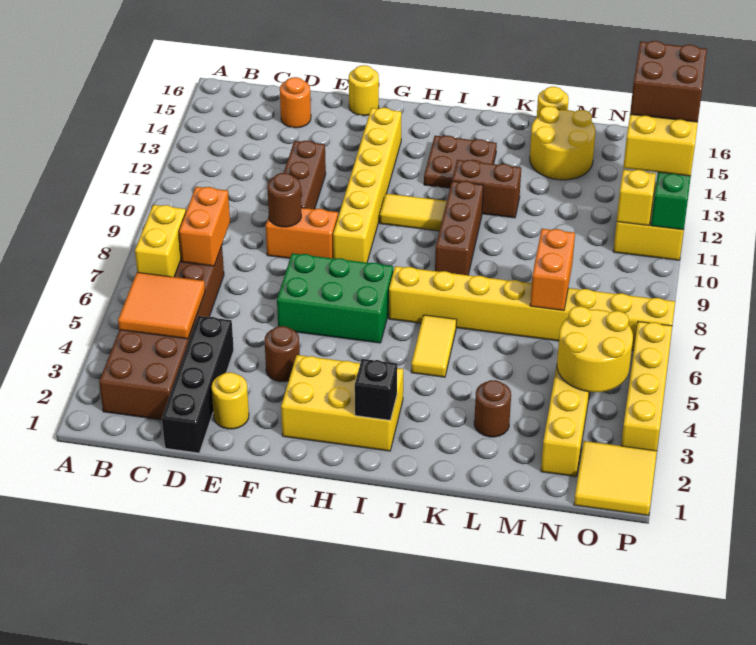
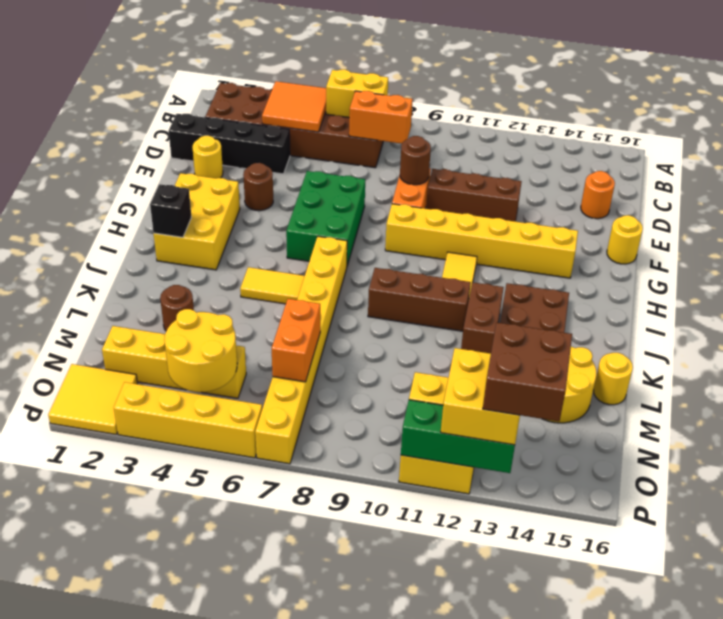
orange brick M7:M8 level 2 -> orange brick M7:N7 level 2

